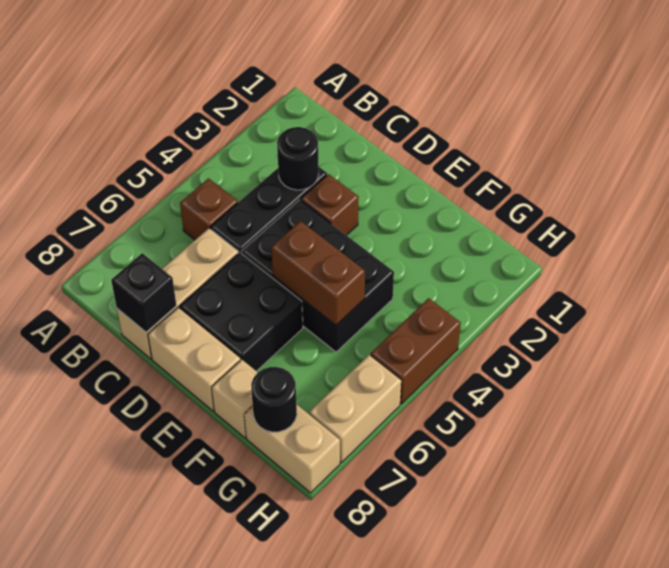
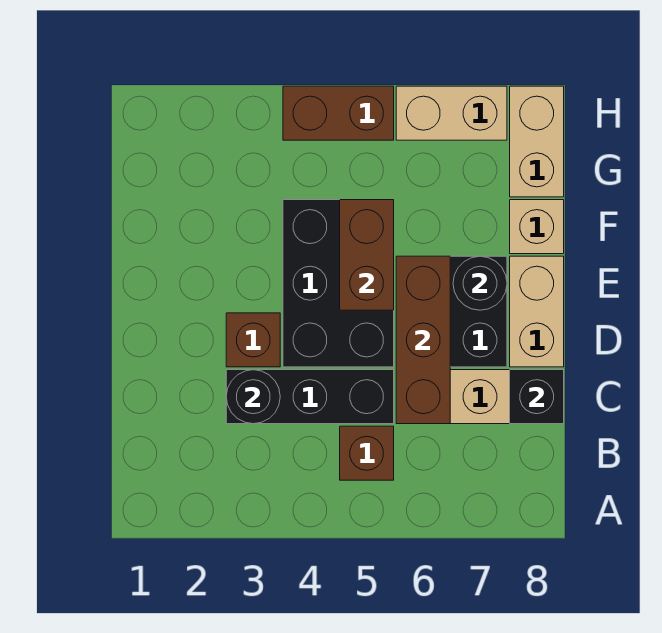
none -> brown brick C6:E6 level 2
black round brick G8 level 2 -> black round brick E7 level 2

